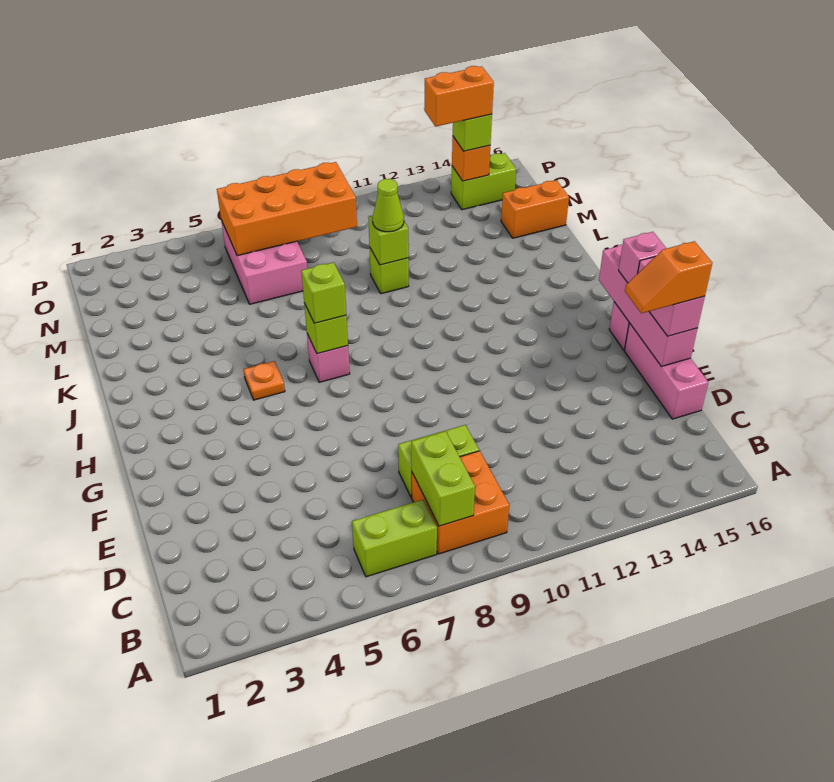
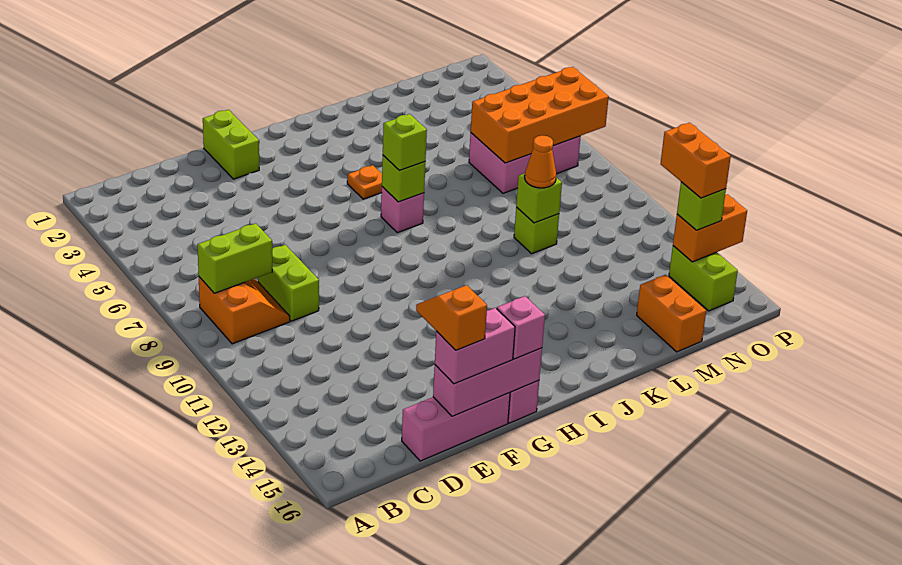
lime brick B6:B7 level 1 -> lime brick F1:F2 level 1
orange brick B8:C9 level 1 -> orange slope B8:C9 level 1 top B
pink brick E16:H16 level 2 -> pink brick E16:G16 level 2
lime cone L10 level 3 -> orange cone L10 level 3
orange brick N6:O9 level 2 -> orange brick M6:P7 level 2
orange brick O14 level 2 -> orange brick O14:P14 level 2

